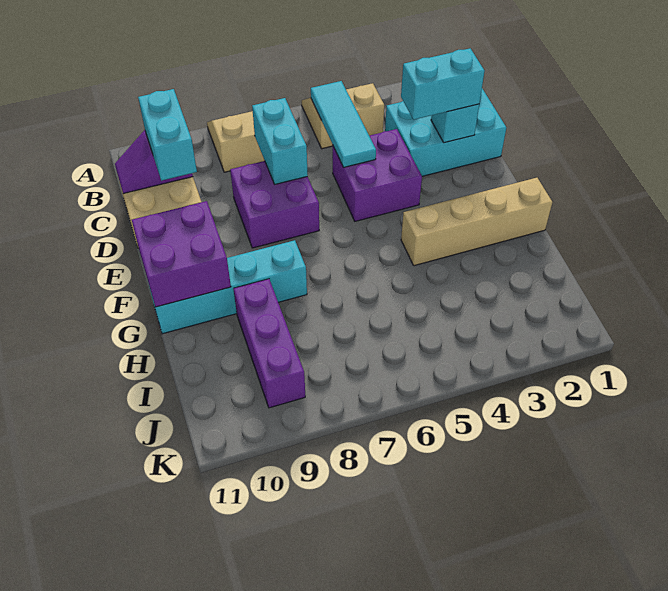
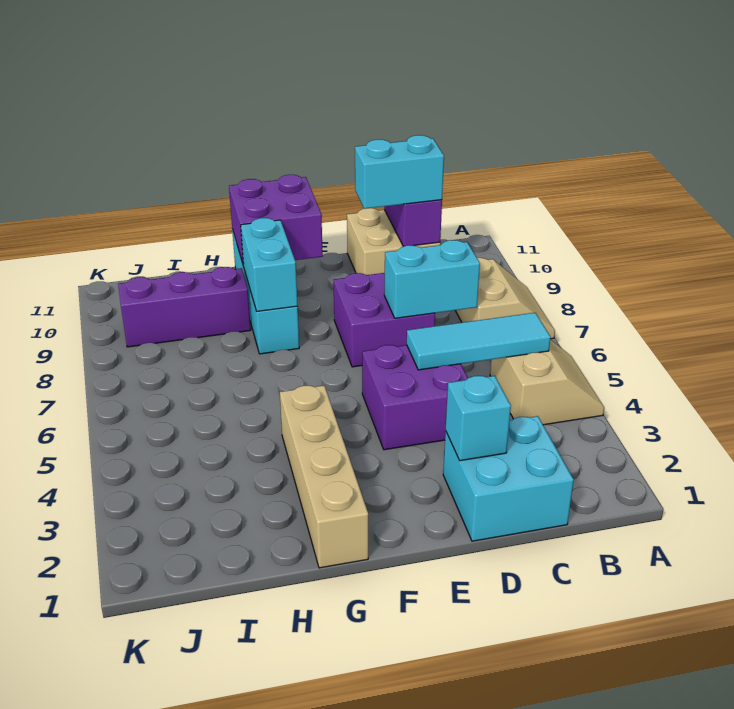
cyan brick C1:D3 level 1 -> cyan brick C1:D2 level 1
cyan brick D2:D3 level 3 -> cyan brick G8:G9 level 2

